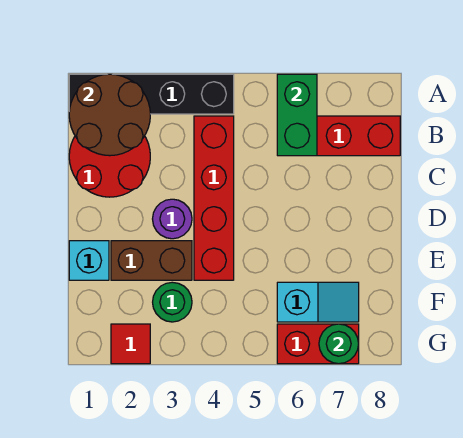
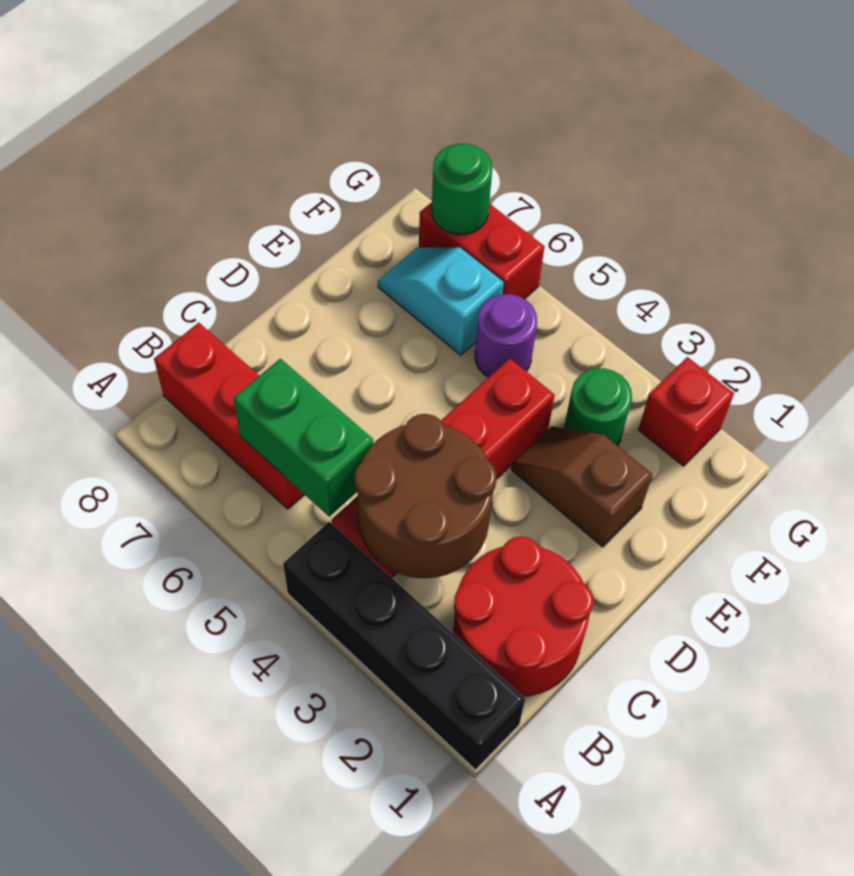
brown round brick A1:B2 level 2 -> brown round brick B3:C4 level 2
green brick A6:B6 level 2 -> green brick B5:B6 level 2
purple round brick D3 level 1 -> purple round brick F5 level 1
cyan brick E1 level 1 -> none
brown brick E2:E3 level 1 -> brown slope E2:E3 level 1 top 2
red tile G2 level 1 -> red brick G2 level 1

